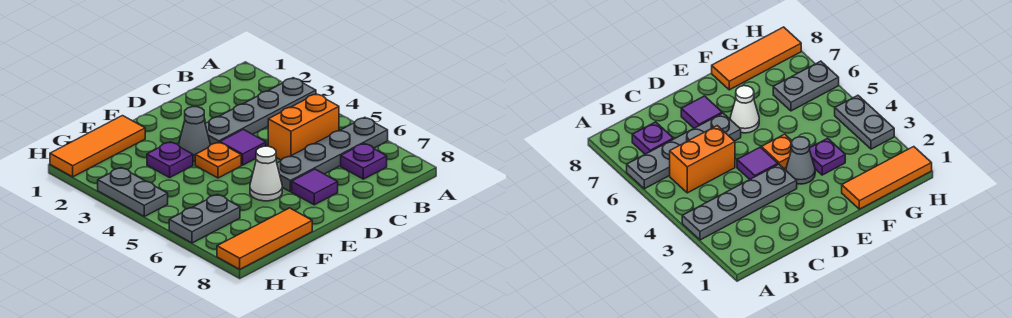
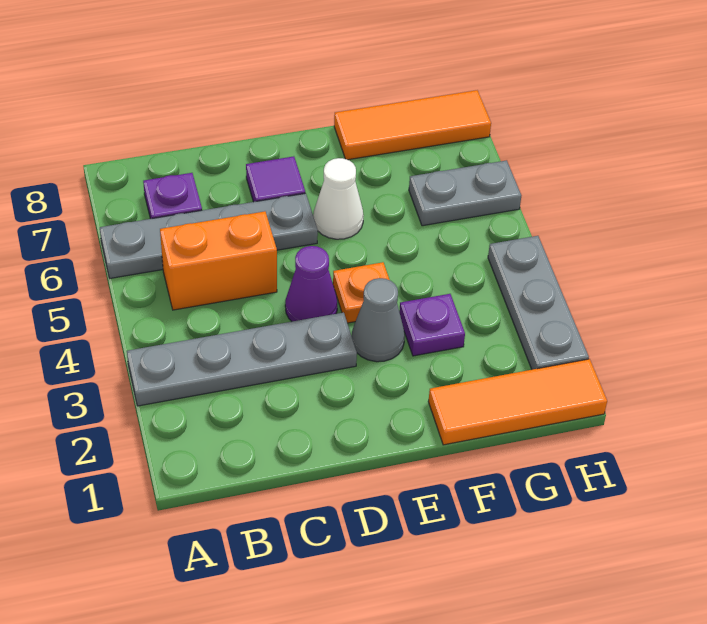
purple tile D4 level 1 -> purple cone D4 level 1
grey plate H3:H4 level 1 -> grey plate H2:H4 level 1

